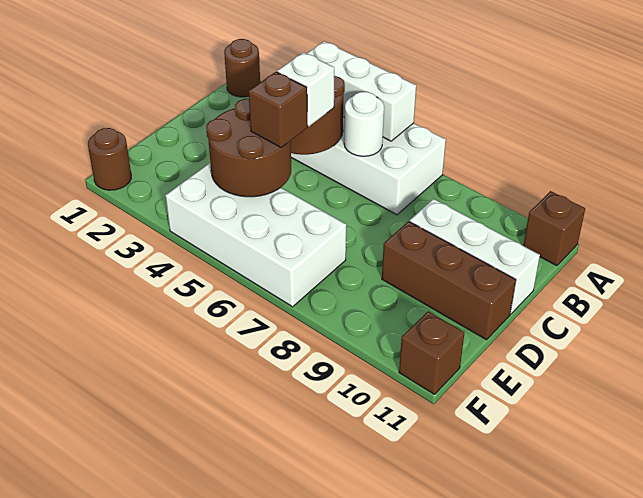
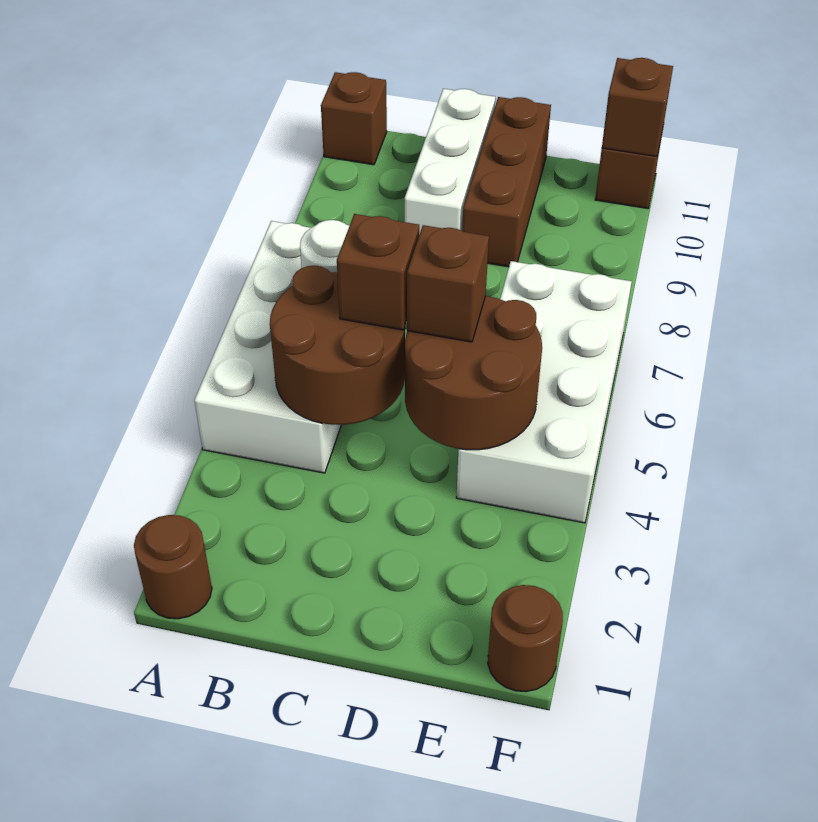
white brick A4:A6 level 2 -> none
white brick C5 level 3 -> brown brick C5 level 3
none -> brown brick F11 level 2

